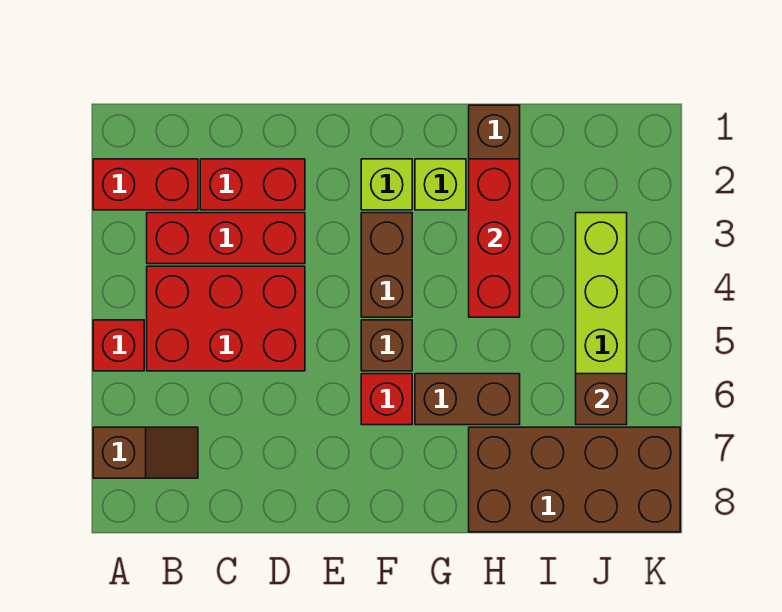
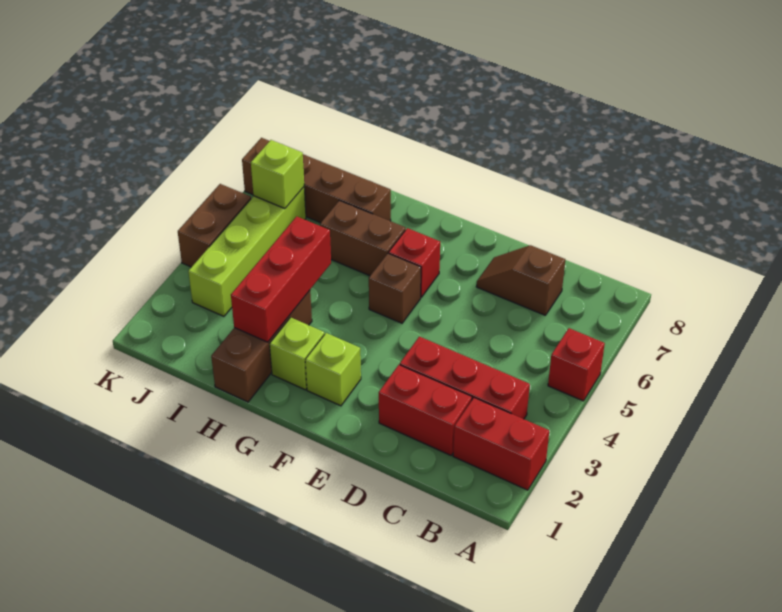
brown slope A7:B7 level 1 top A -> brown slope C7:D7 level 1 top C
red brick B4:D5 level 1 -> none
brown brick F3:F4 level 1 -> brown brick K4:K5 level 1
brown brick H7:K8 level 1 -> brown brick H7:K7 level 1
brown brick J6 level 2 -> lime brick J6 level 2

